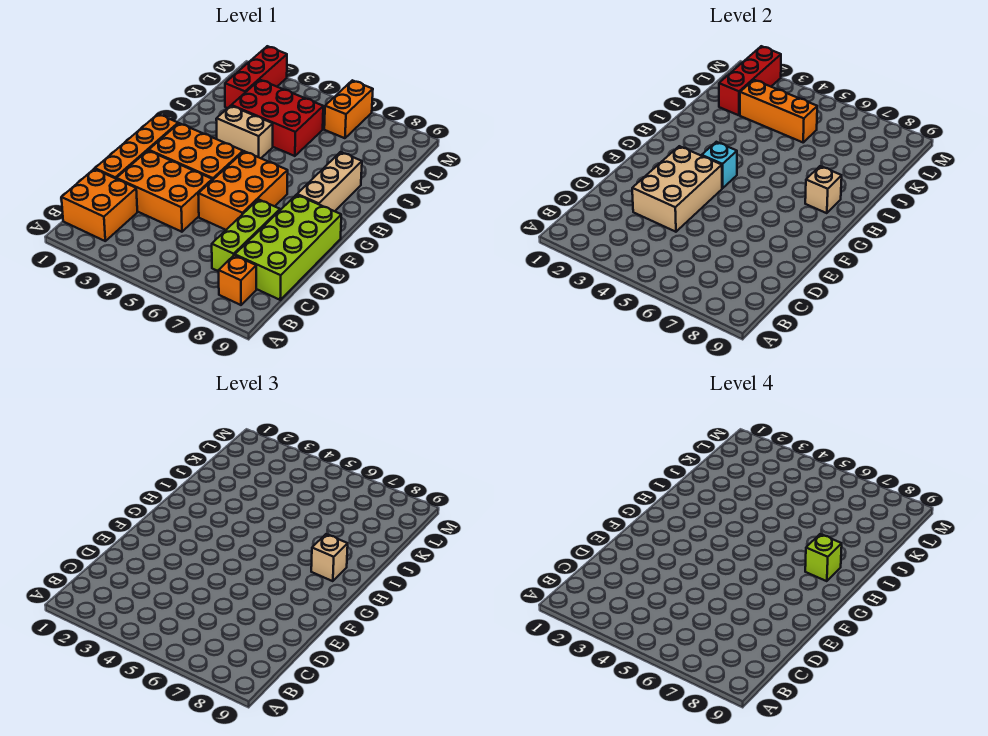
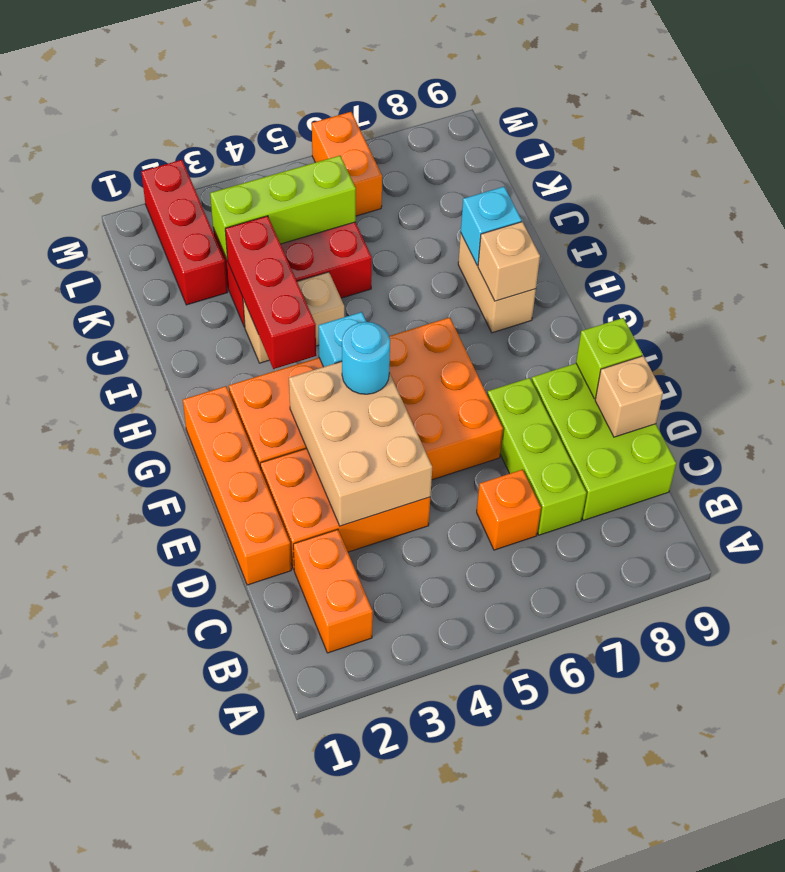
orange brick B1:C2 level 1 -> orange brick B2:C2 level 1
orange brick B8 level 1 -> orange brick C6 level 1
lime brick C8:F9 level 1 -> lime brick C8:E9 level 1
none -> cyan round brick F4 level 3
tan brick G8:I8 level 1 -> tan brick H8:I8 level 1
tan brick H8 level 3 -> tan brick D9 level 2
lime brick H8 level 4 -> lime brick E9 level 2
none -> cyan brick I8 level 2
red brick K2:M2 level 2 -> red brick H3:J3 level 2
orange brick K3:K5 level 2 -> lime brick K3:K5 level 2

